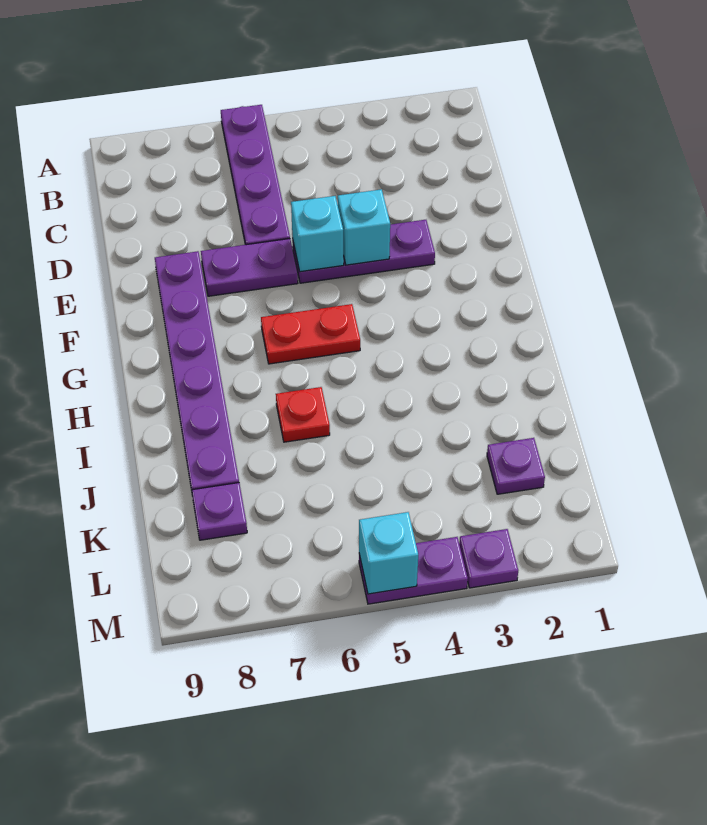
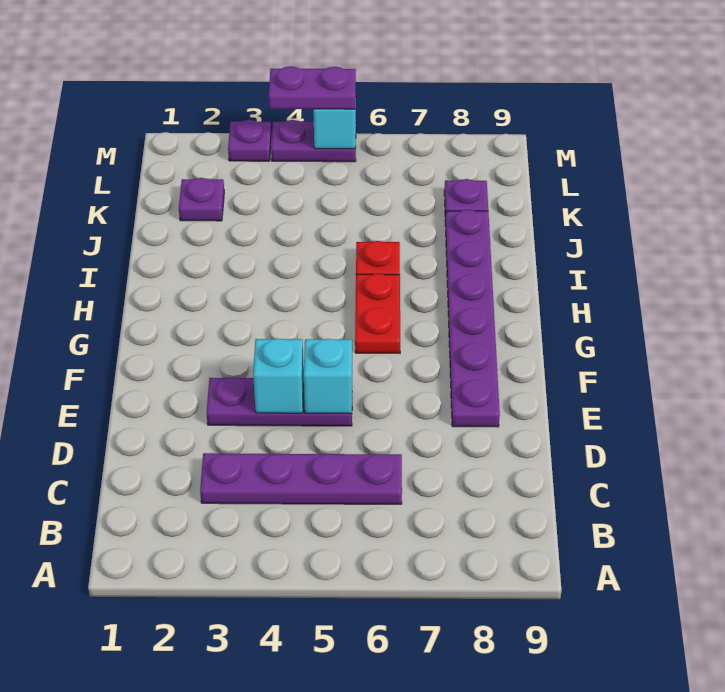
purple plate A6:D6 level 1 -> purple plate C3:C6 level 1
purple plate E6:E7 level 1 -> purple plate M4:M5 level 3
red plate G5:G6 level 1 -> red plate G6:H6 level 1

